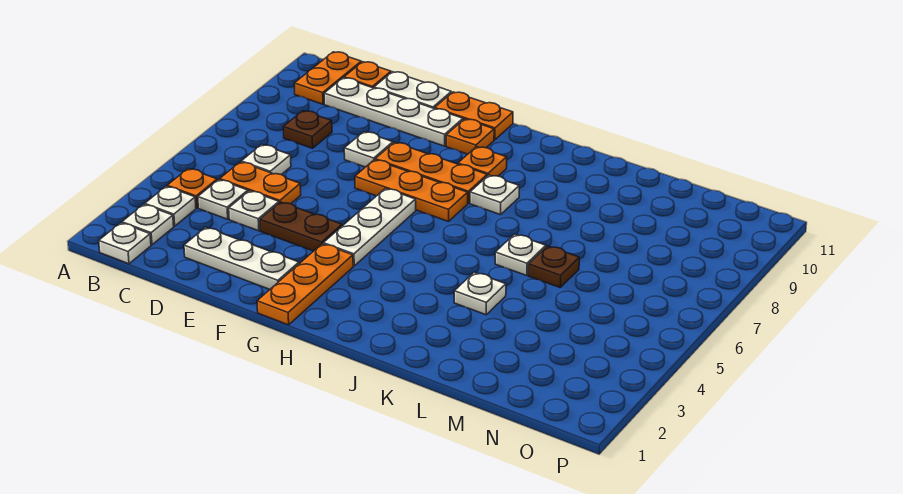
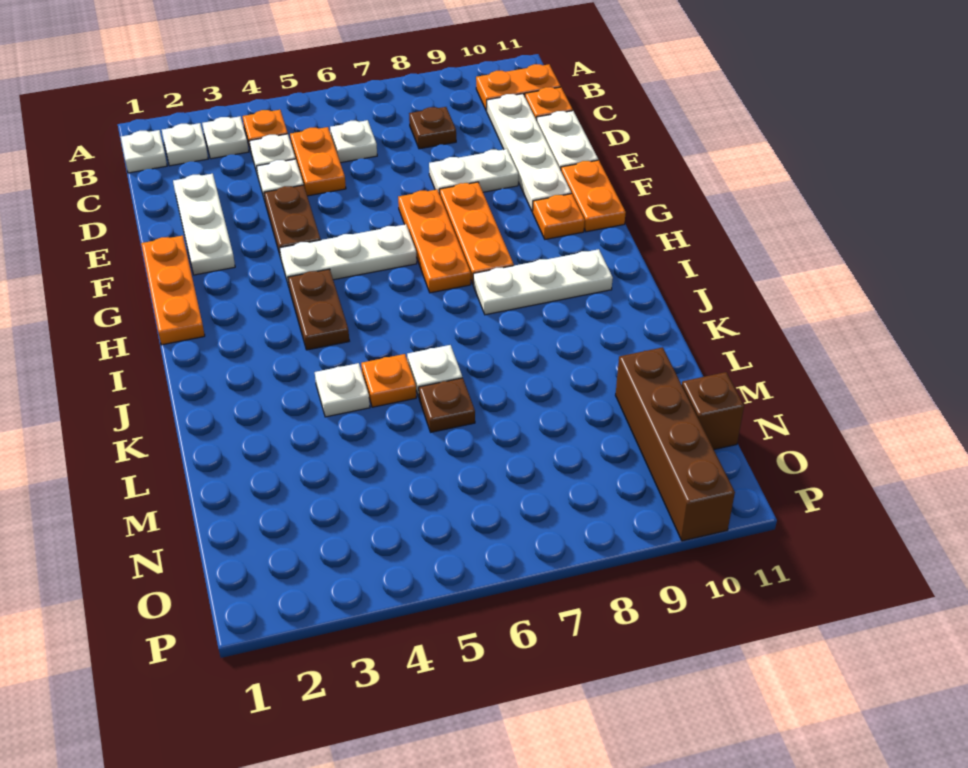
white plate E8 level 1 -> white plate E8:E9 level 1
orange plate G1:G3 level 1 -> orange plate F1:H1 level 1
none -> brown plate H4:I4 level 1
orange plate H9 level 1 -> orange plate K5 level 1
white plate I8 level 1 -> white plate I8:I10 level 1
none -> brown brick M10:P10 level 1
none -> brown brick N11 level 1

